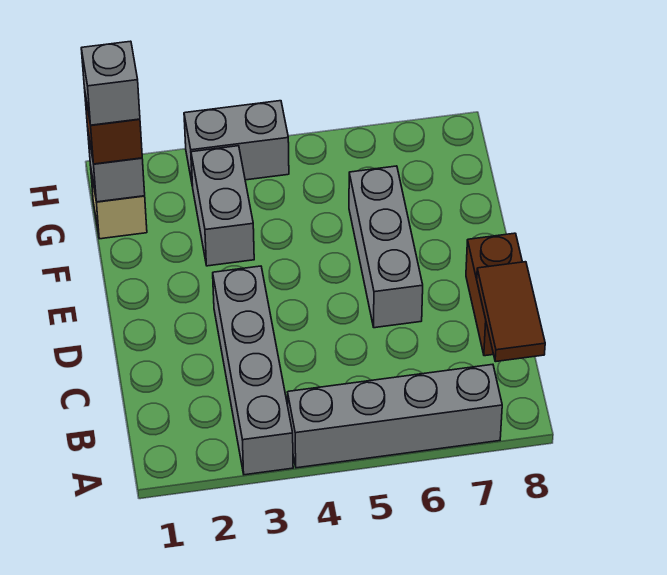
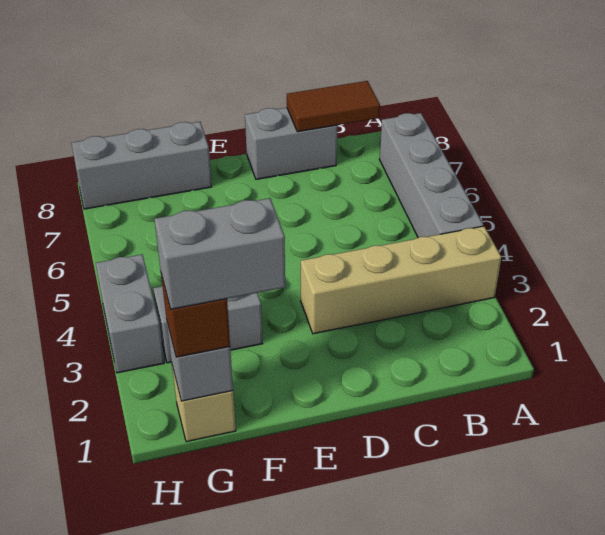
grey brick A3:D3 level 1 -> tan brick A3:D3 level 1
brown brick C8:D8 level 1 -> grey brick C8:D8 level 1
grey brick D6:F6 level 1 -> grey brick F8:H8 level 1
grey brick G1 level 4 -> grey brick F1:G1 level 4

